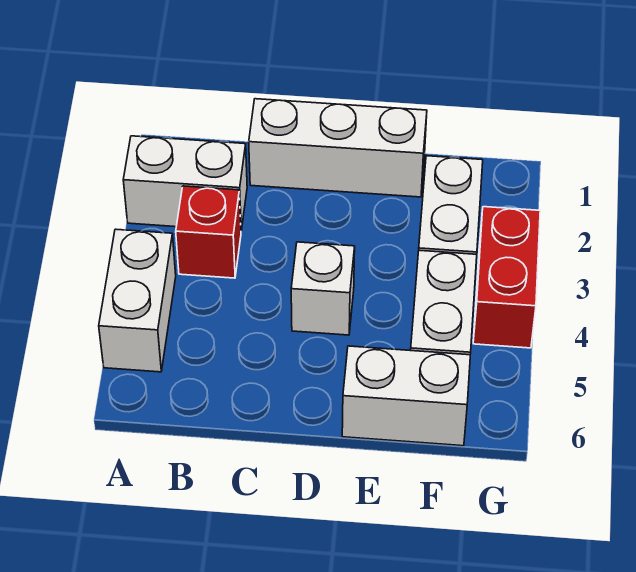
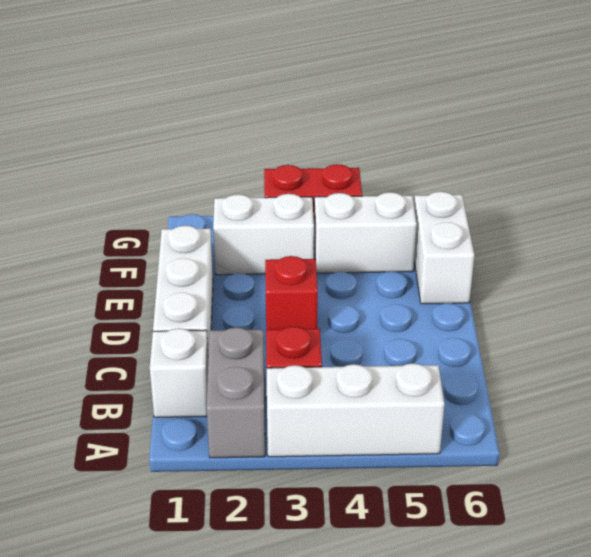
white brick A2:B2 level 1 -> grey brick A2:B2 level 1
white brick A4:A5 level 1 -> white brick A3:A5 level 1
none -> red brick D3 level 1
white brick D4 level 1 -> white brick B1 level 1

